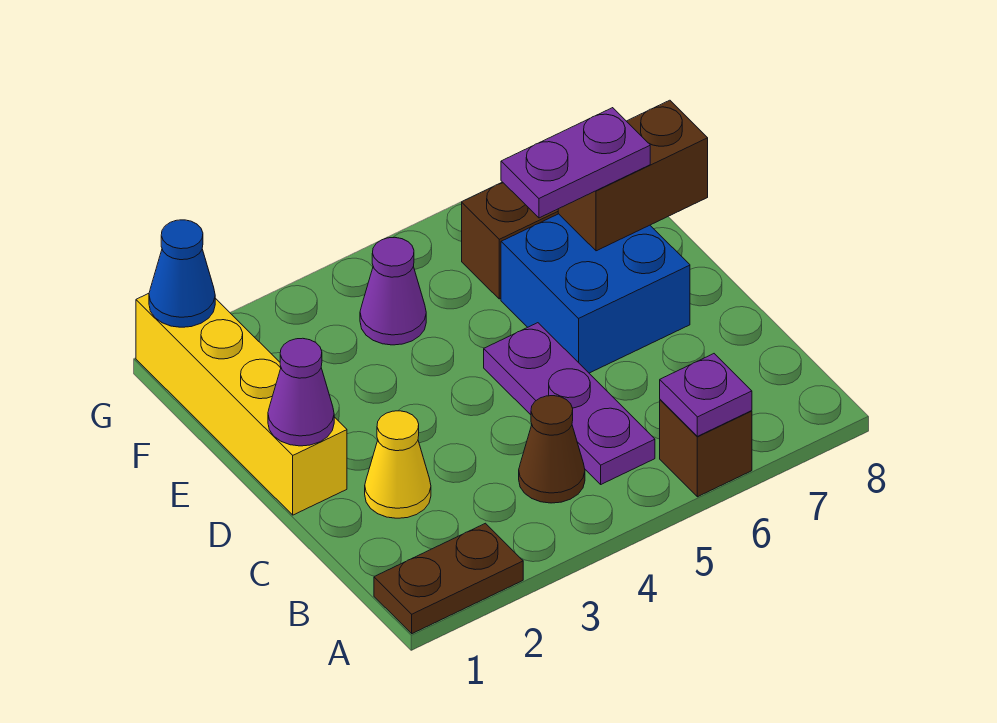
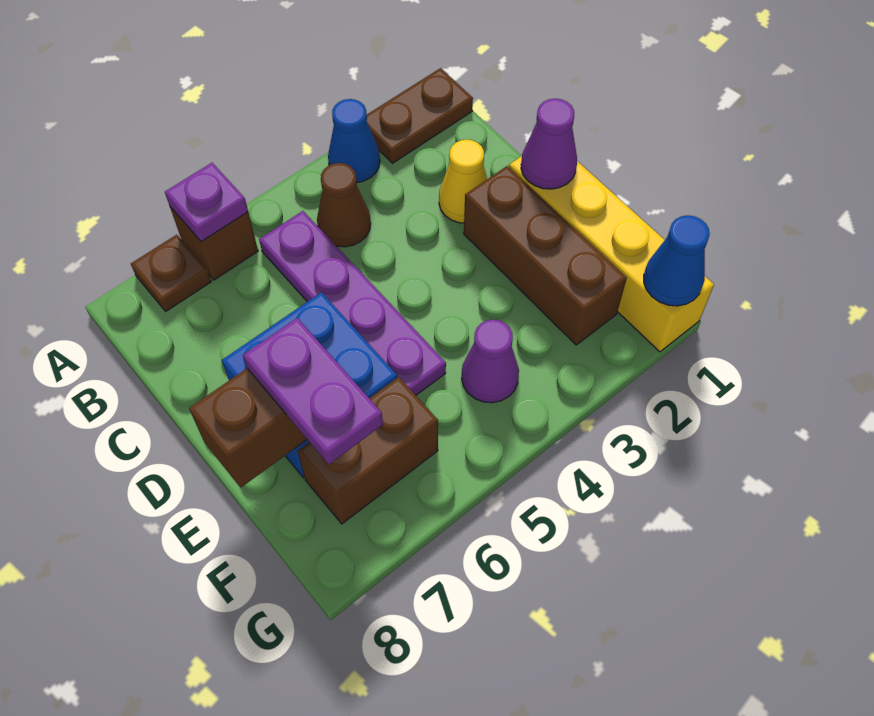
none -> blue cone A3 level 1
none -> brown plate A7 level 1
purple plate B5:D5 level 1 -> purple plate B5:E5 level 1
none -> brown brick D2:F2 level 1
purple plate E6:E7 level 3 -> purple plate E7:F7 level 3

